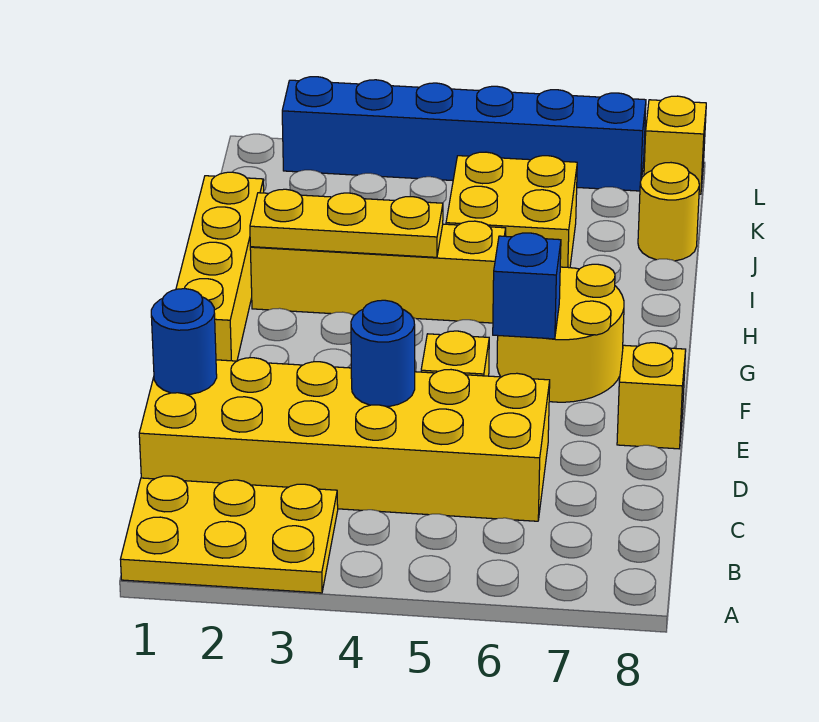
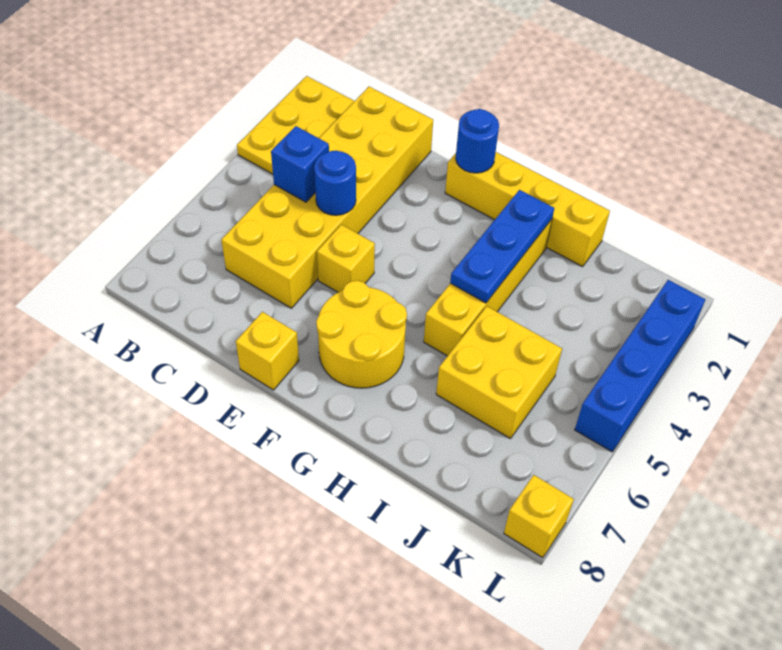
blue round brick D1 level 2 -> blue round brick F1 level 2
blue brick F6 level 2 -> blue brick C4 level 2
yellow plate H2:H4 level 2 -> blue plate H2:H4 level 2
yellow round brick J8 level 1 -> none
blue brick L2:L7 level 1 -> blue brick L2:L5 level 1

